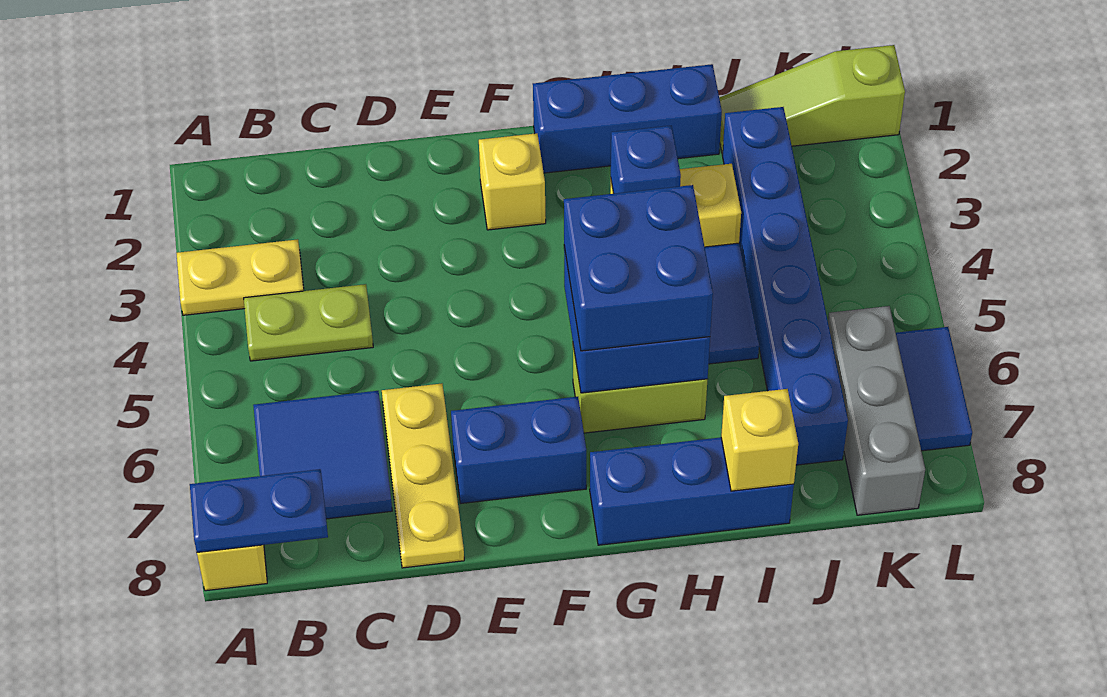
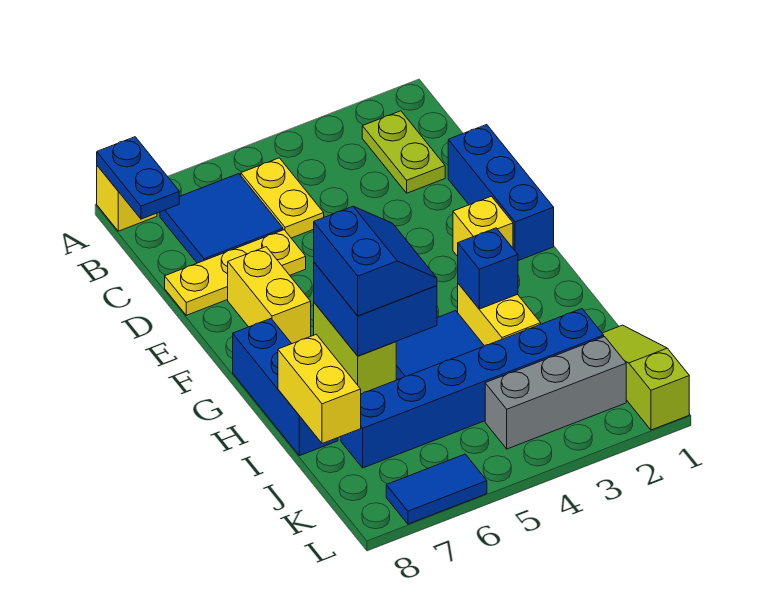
yellow plate A3:B3 level 1 -> yellow plate B5:C5 level 1
lime plate B4:C4 level 1 -> lime plate B2:C2 level 1
blue brick E7:F7 level 1 -> yellow brick E7:F7 level 1
blue brick G1:I1 level 1 -> blue brick D1:F1 level 1
blue brick G5:H6 level 3 -> blue slope G5:H6 level 3 top 6
yellow brick I8 level 2 -> yellow brick I8:J8 level 2
grey brick K6:K8 level 1 -> grey brick K2:K4 level 1

